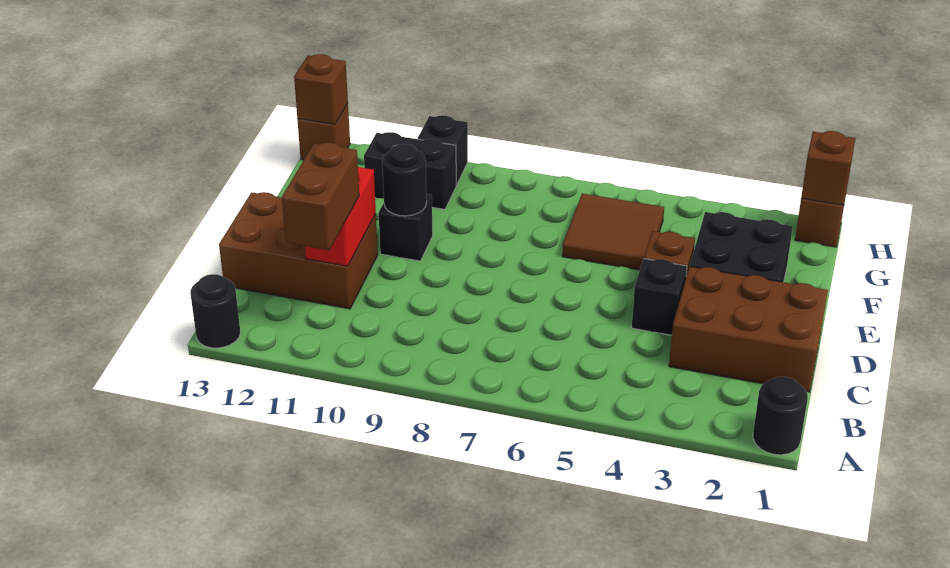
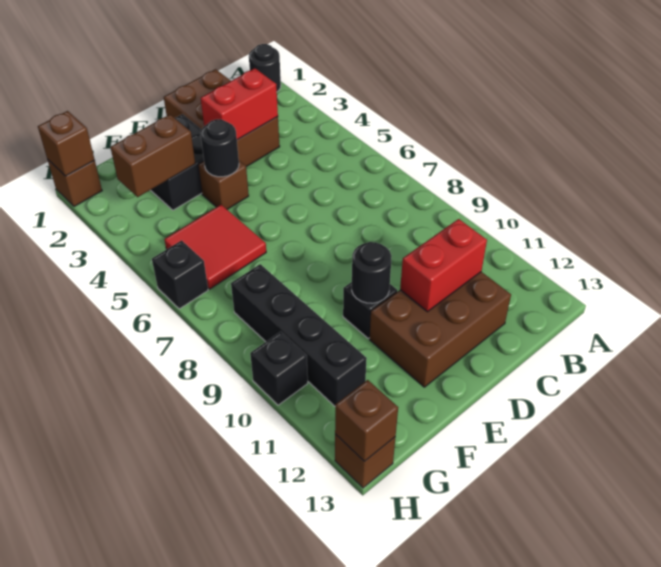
black round brick A13 level 1 -> black round brick E4 level 2
brown brick B11:C11 level 3 -> brown brick F3:G3 level 2
none -> red brick C3:D3 level 2
brown brick C11:D13 level 1 -> brown brick C11:E12 level 1
black brick D4 level 1 -> black brick H6 level 1
brown tile F5:G6 level 1 -> red tile F5:G6 level 1
black brick G10:G11 level 1 -> black brick G8:G11 level 1

